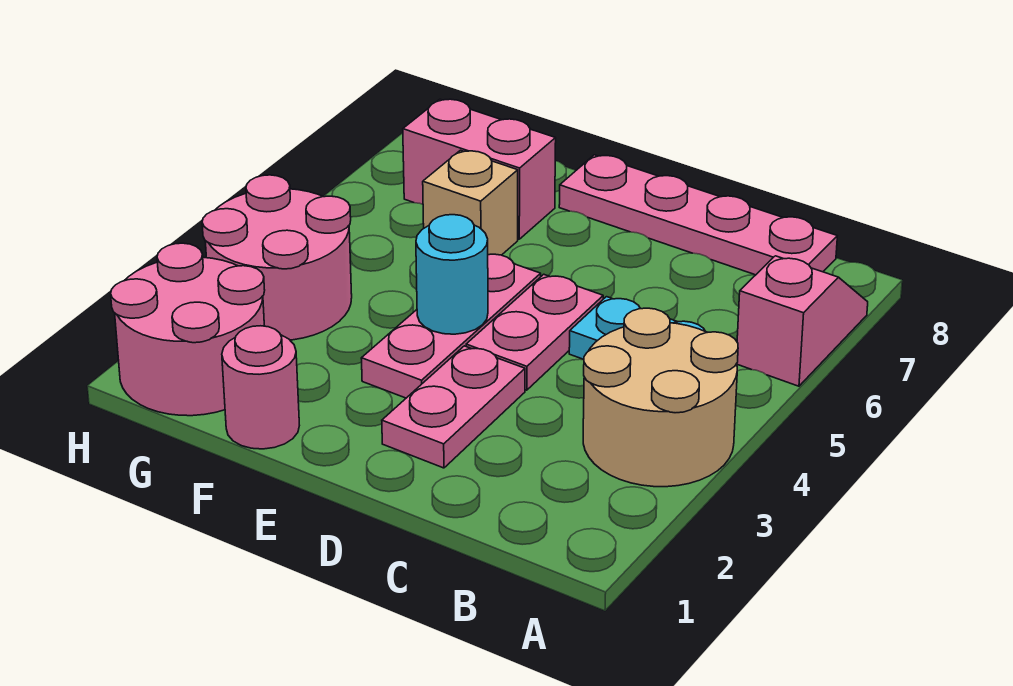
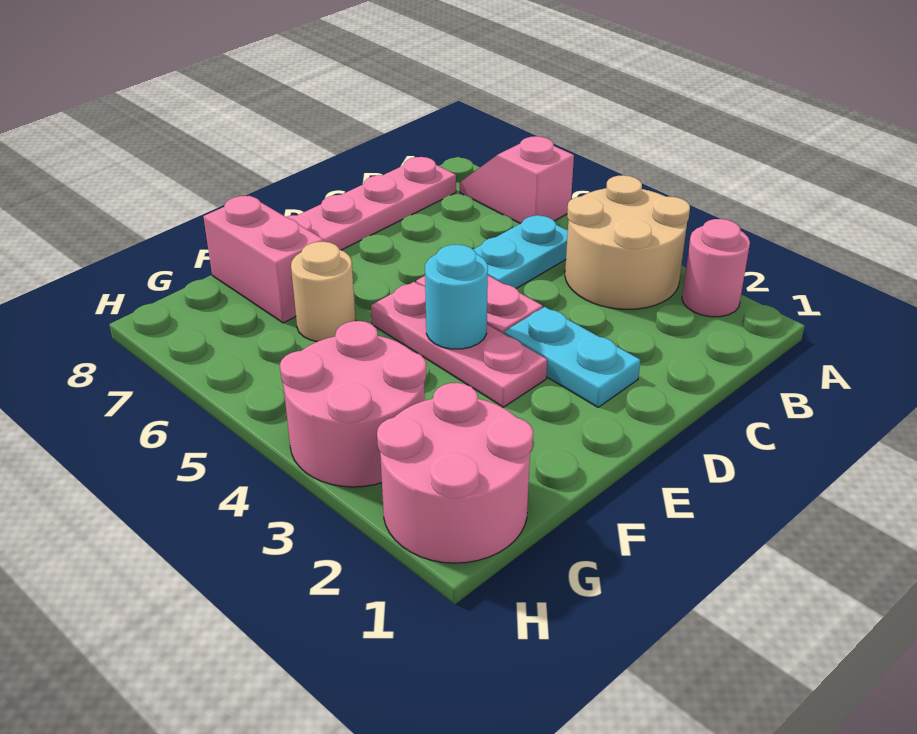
pink plate D2:D3 level 1 -> cyan plate D2:D3 level 1
pink round brick F1 level 1 -> pink round brick A2 level 1
tan brick F6 level 1 -> tan round brick F6 level 1
pink brick F7:G7 level 1 -> pink brick F7:F8 level 1

